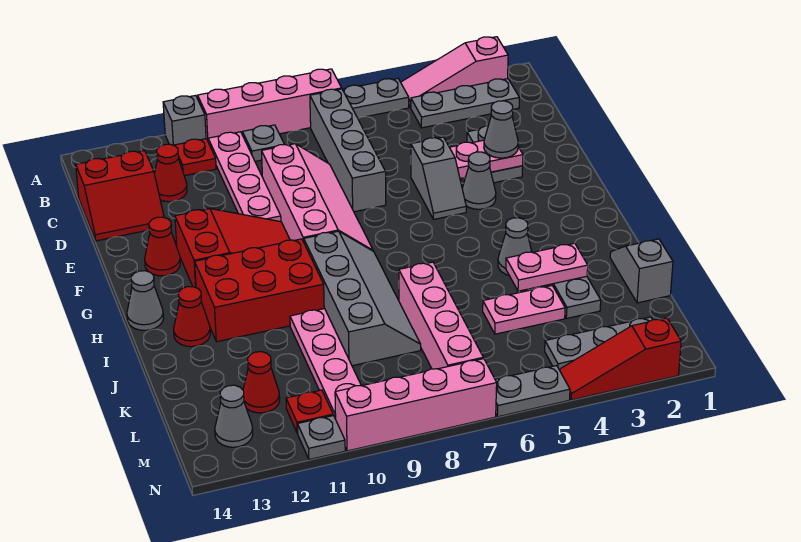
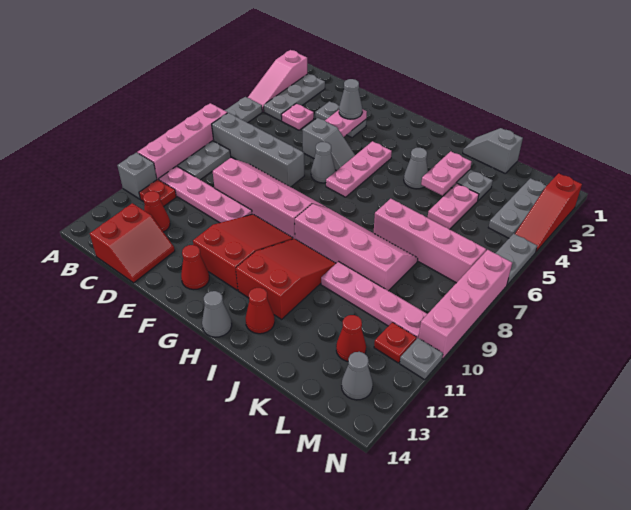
grey plate B9 level 1 -> grey plate B8:B9 level 1
none -> pink plate C4 level 1
grey cone F4 level 1 -> grey cone F6 level 1
none -> pink plate G4:G6 level 1
grey slope H8:K9 level 1 top 9 -> pink slope H8:K9 level 1 top 9
red brick H10:I12 level 1 -> red slope H10:I12 level 1 top 12

